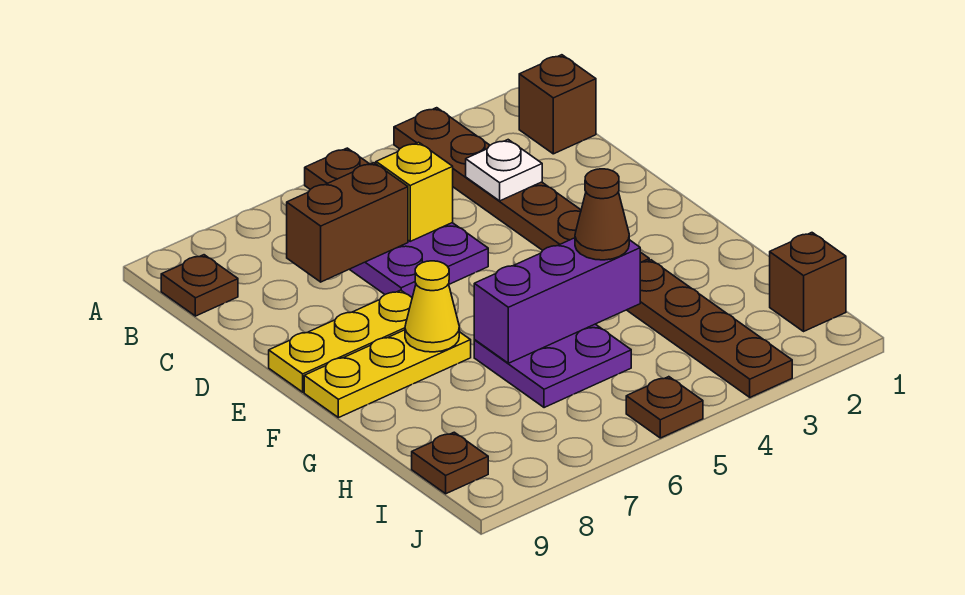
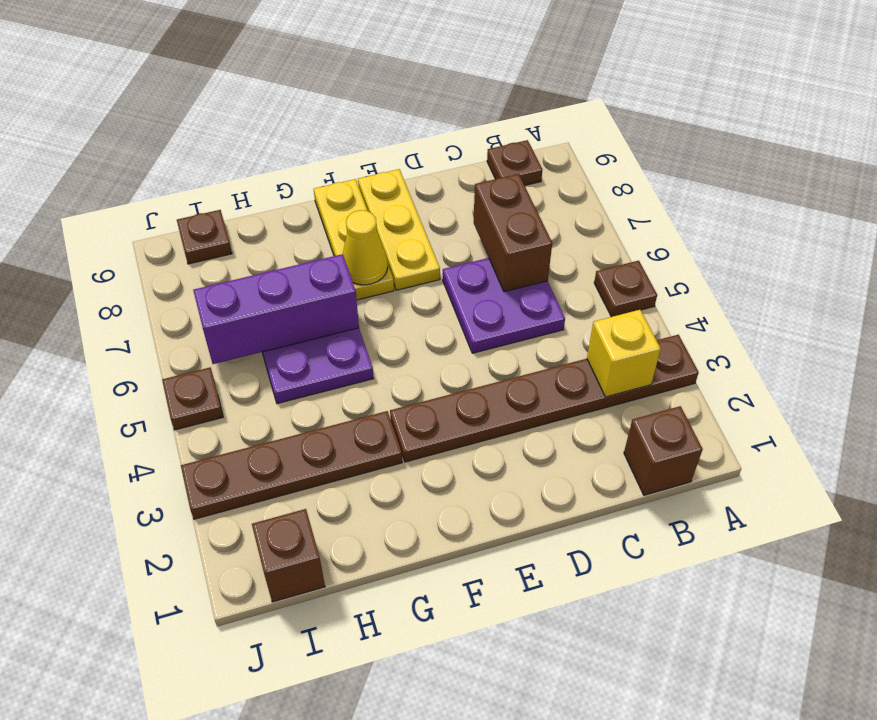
white plate C3 level 2 -> none
yellow brick C5 level 2 -> yellow brick B3 level 2
purple brick G4:G6 level 2 -> purple brick G6:I6 level 2
brown cone G4 level 3 -> none

